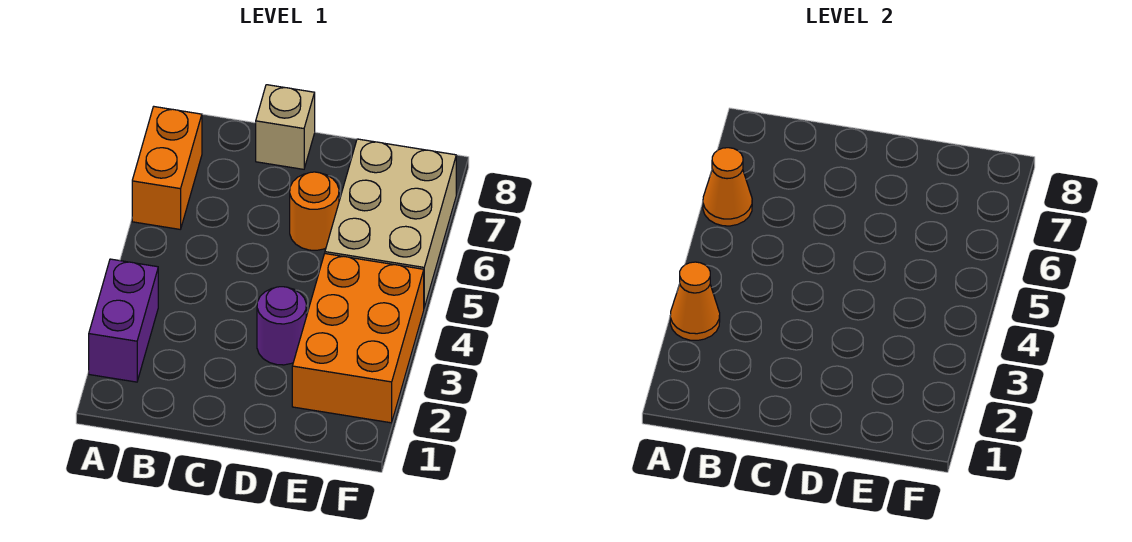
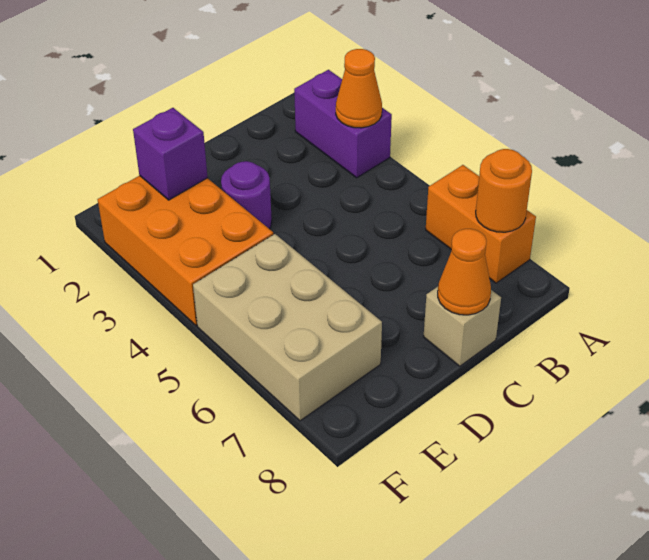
orange cone A6 level 2 -> orange cone C8 level 2
orange round brick D6 level 1 -> orange round brick A7 level 2
none -> purple brick E2 level 2

